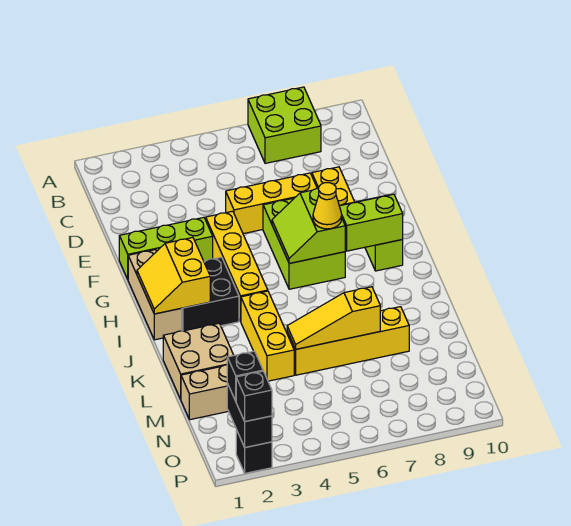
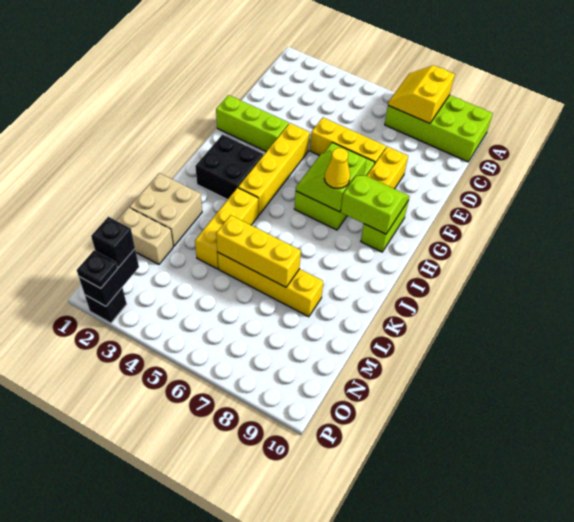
lime brick A7:B8 level 1 -> lime brick A7:B10 level 1
tan brick G1:I1 level 1 -> none
yellow slope H1:I2 level 2 top 2 -> yellow slope A7:B8 level 2 top 8
yellow slope L5:L7 level 2 top 7 -> yellow brick L5:L7 level 2
black brick P2 level 3 -> black plate P2 level 3

